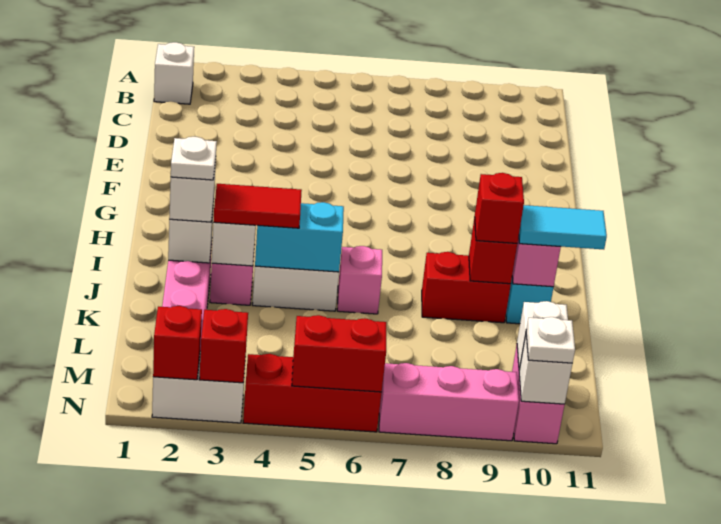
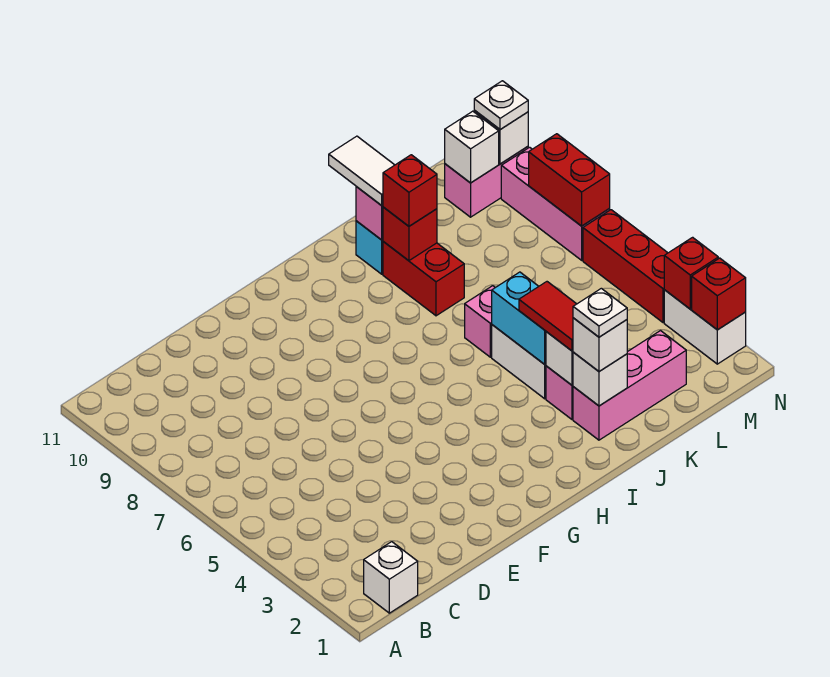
cyan tile J10:J11 level 3 -> white tile J10:J11 level 3
red brick N5:N6 level 2 -> red brick N7:N8 level 2

